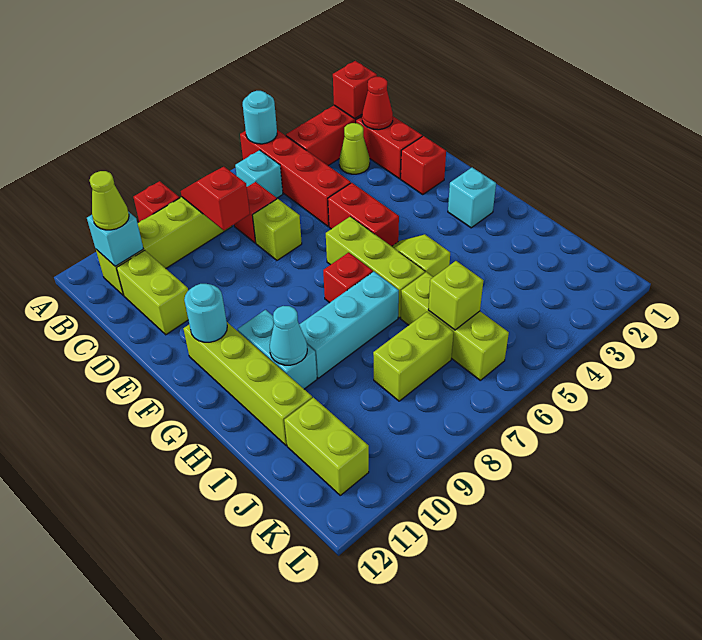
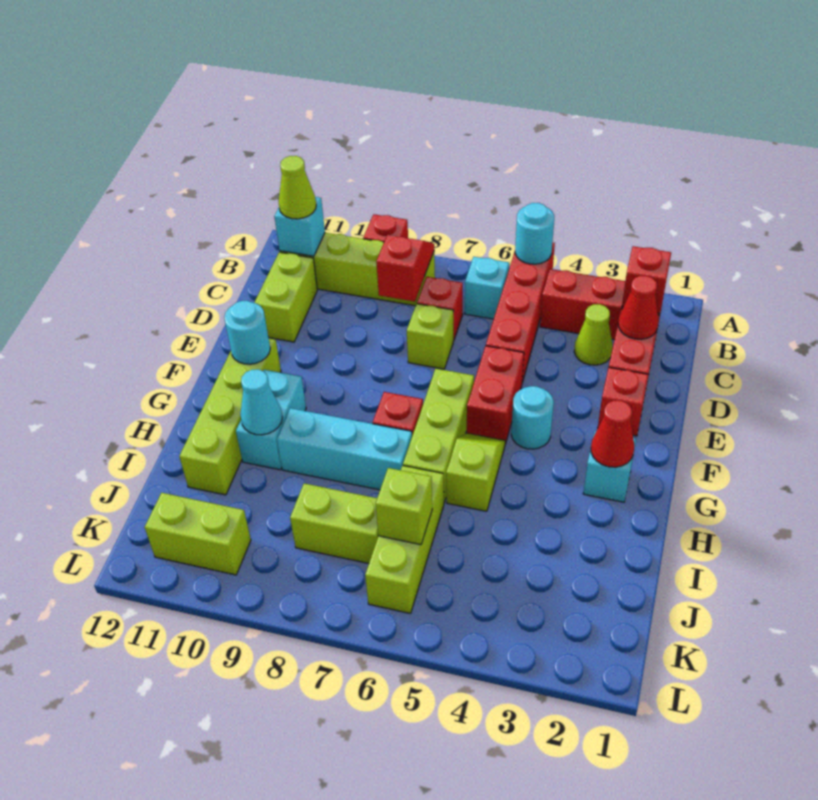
none -> cyan round brick F4 level 1
none -> red cone G2 level 2
lime brick J11:K11 level 1 -> lime brick K10:K11 level 1

